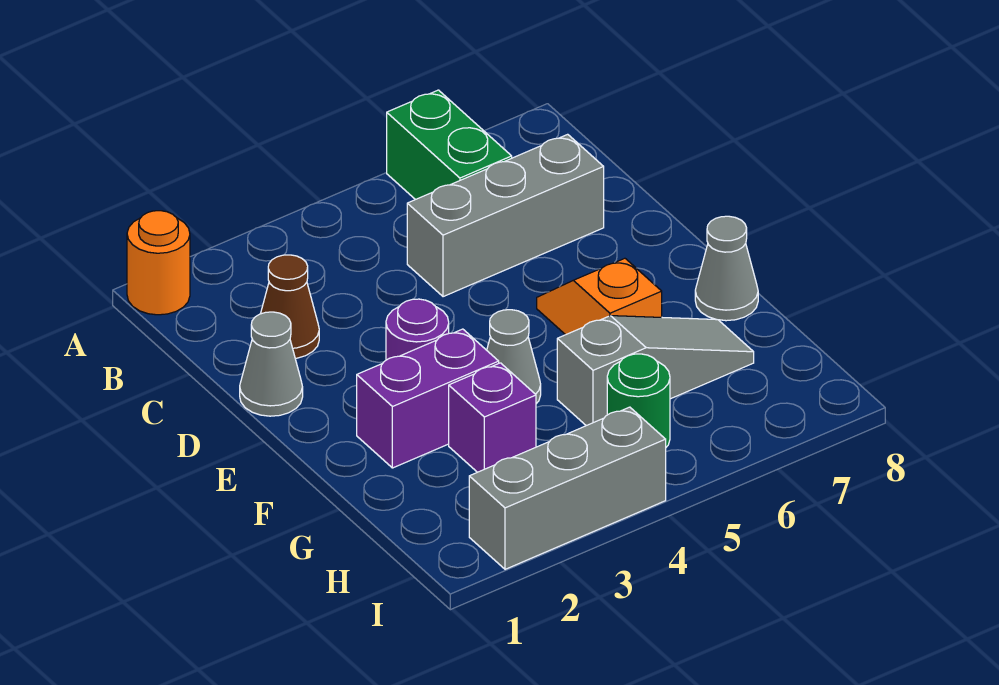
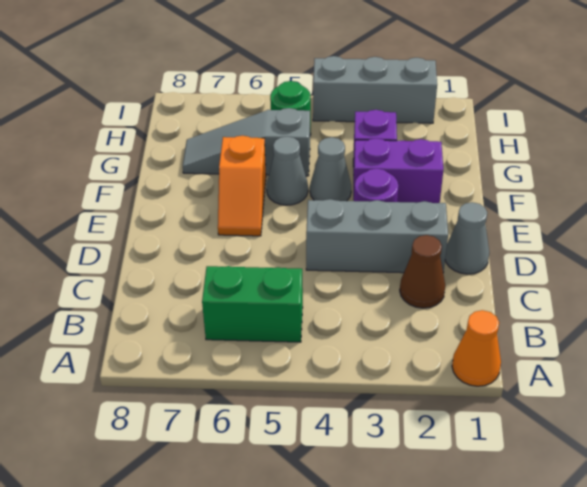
orange round brick A1 level 1 -> orange cone A1 level 1
green brick A6:B6 level 1 -> green brick B5:B6 level 1
grey brick C5:C7 level 1 -> grey brick D2:D4 level 1
grey cone F8 level 1 -> grey cone F5 level 1

